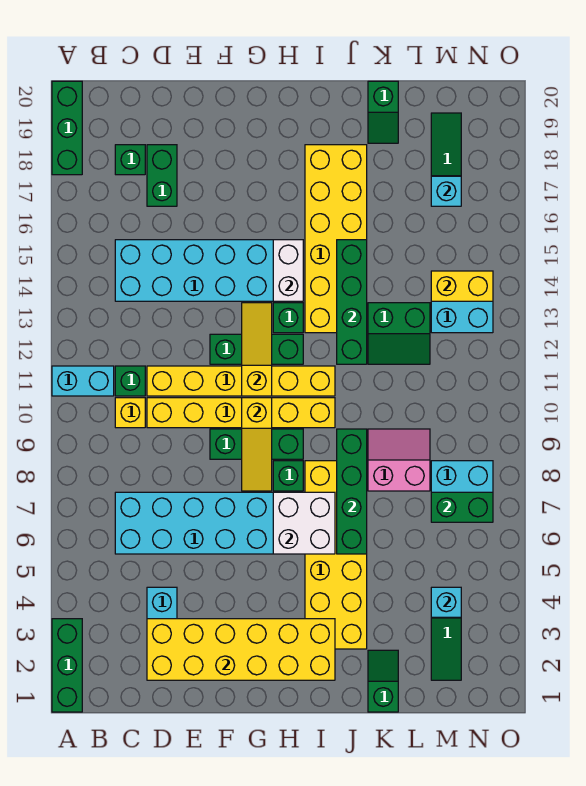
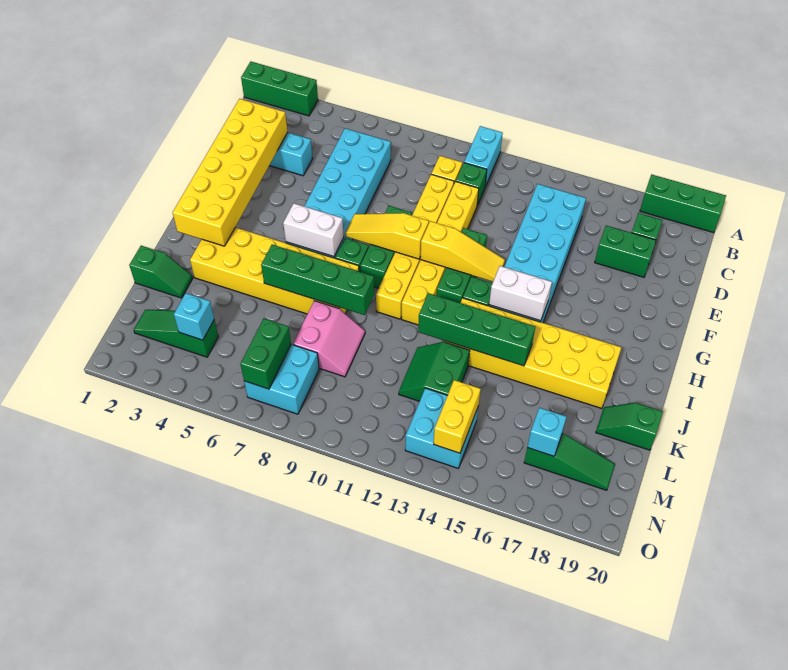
white brick H6:I7 level 2 -> white brick H6:H7 level 2

